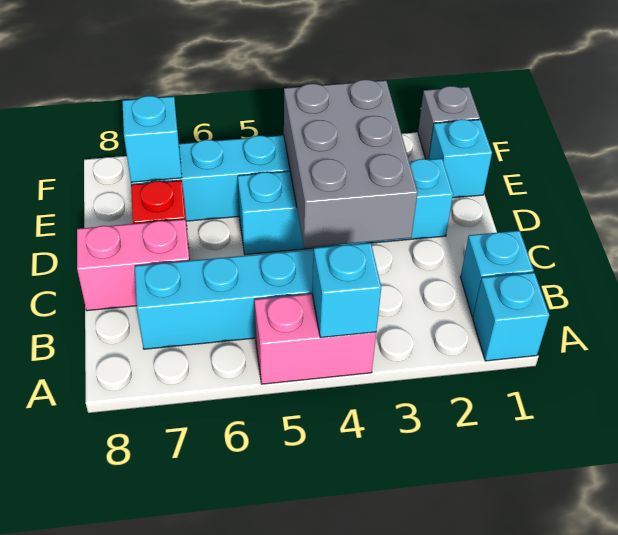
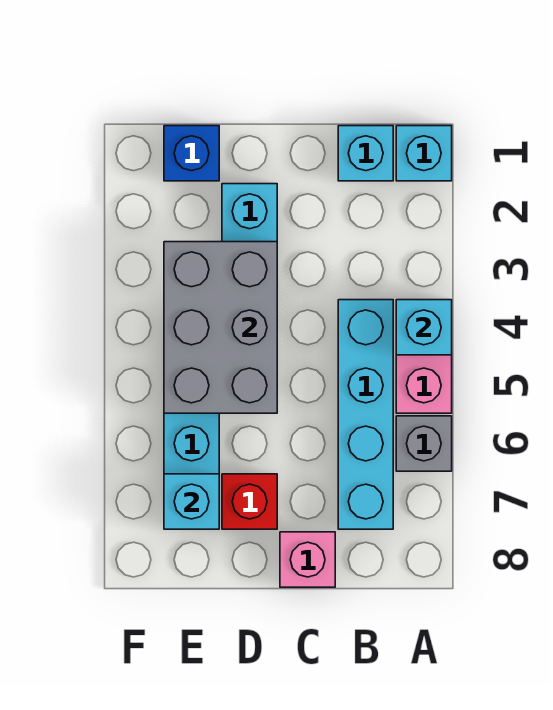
grey brick C3:E4 level 2 -> grey brick D3:E5 level 2
pink brick C7:C8 level 1 -> pink brick C8 level 1
cyan brick E1 level 1 -> blue brick E1 level 1
grey brick F1 level 1 -> grey brick A6 level 1

